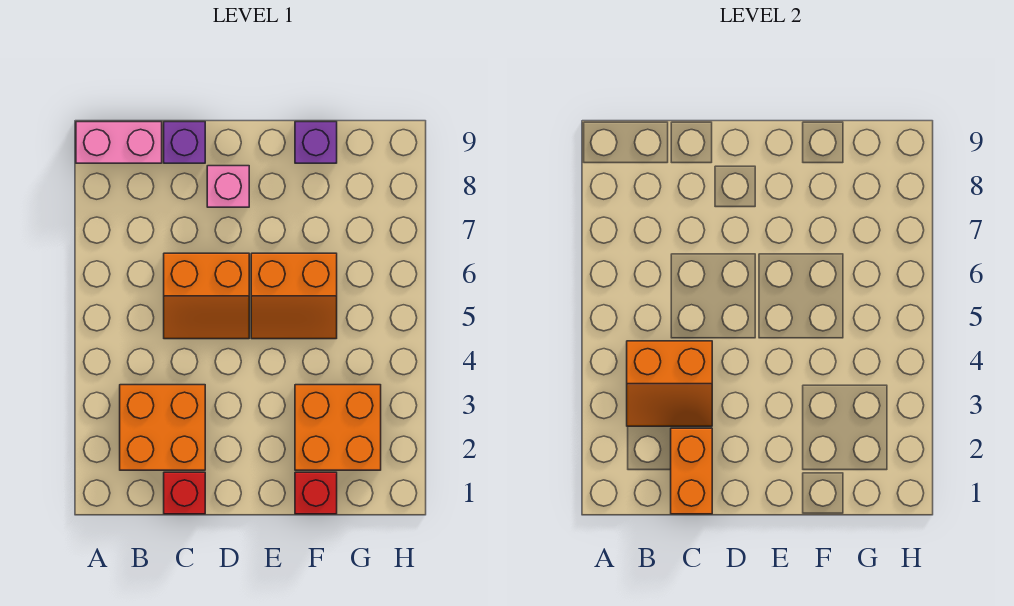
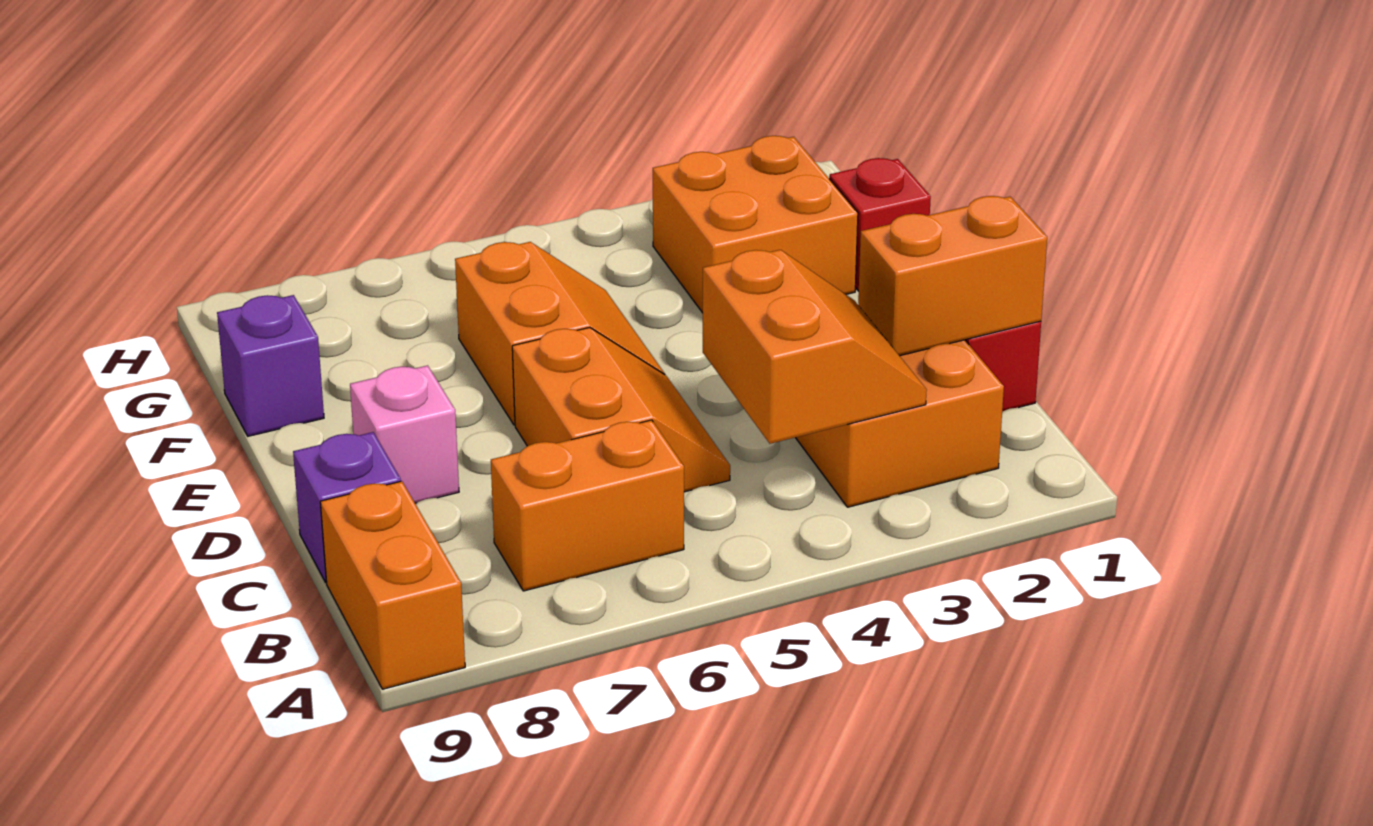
pink brick A9:B9 level 1 -> orange brick A9:B9 level 1
none -> orange brick B6:B7 level 1

